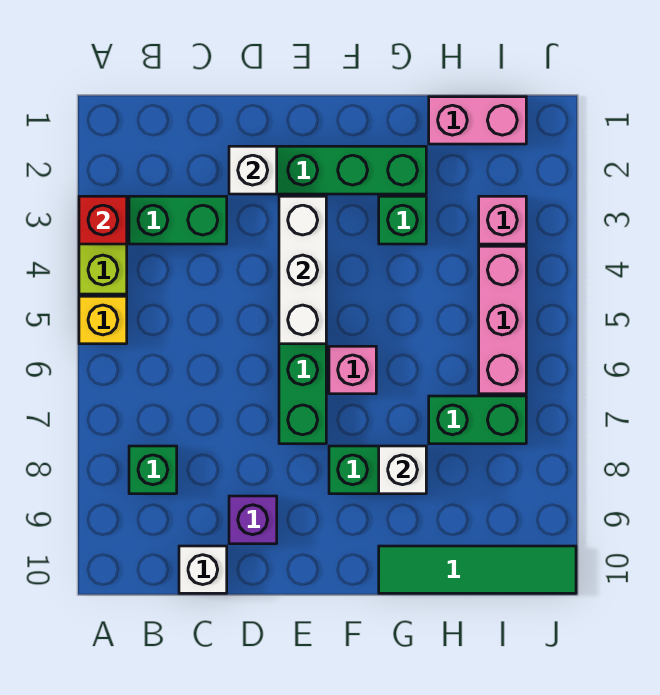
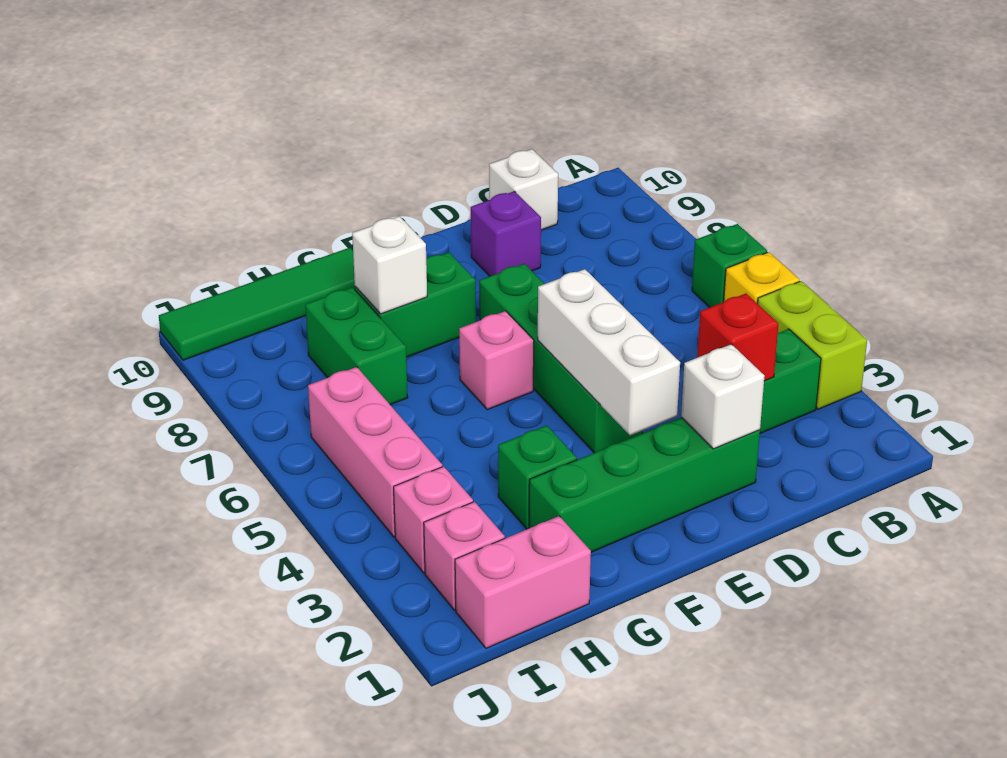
red brick A3 level 2 -> red brick C3 level 2
green brick B8 level 1 -> green brick A6 level 1
green brick H7:I7 level 1 -> green brick H7:H8 level 1
none -> pink brick I2 level 1

